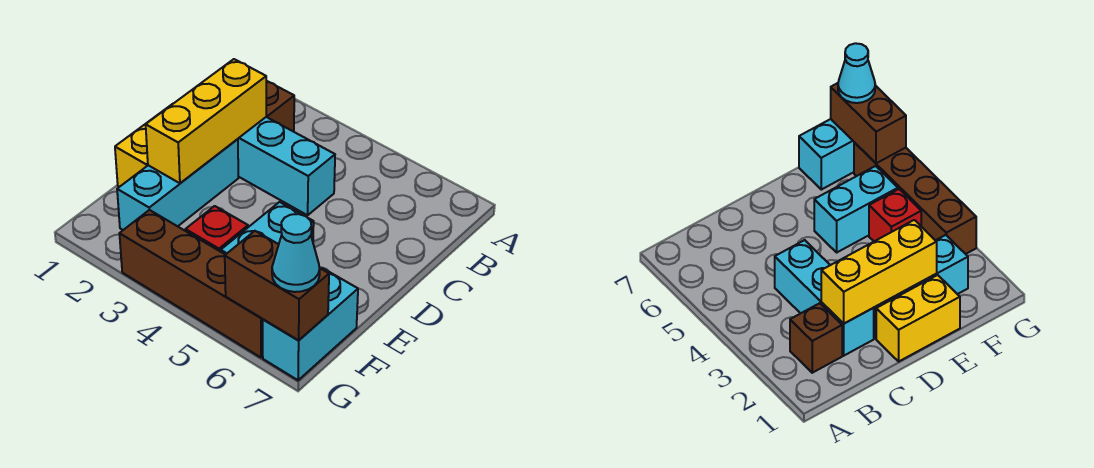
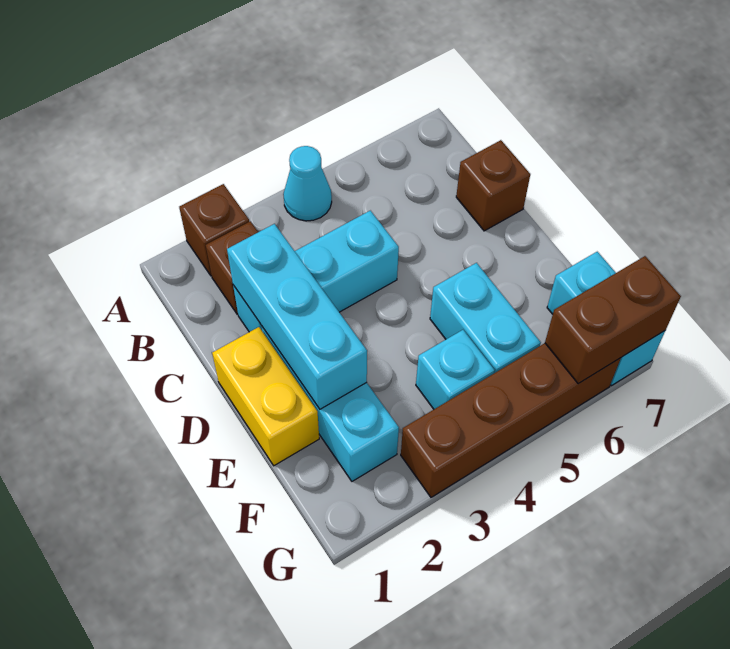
none -> brown brick A2 level 1
yellow brick C2:E2 level 2 -> cyan brick C2:E2 level 2
none -> brown brick C7 level 1
red brick F4 level 1 -> cyan brick F4 level 1
cyan cone G7 level 3 -> cyan cone A4 level 1

